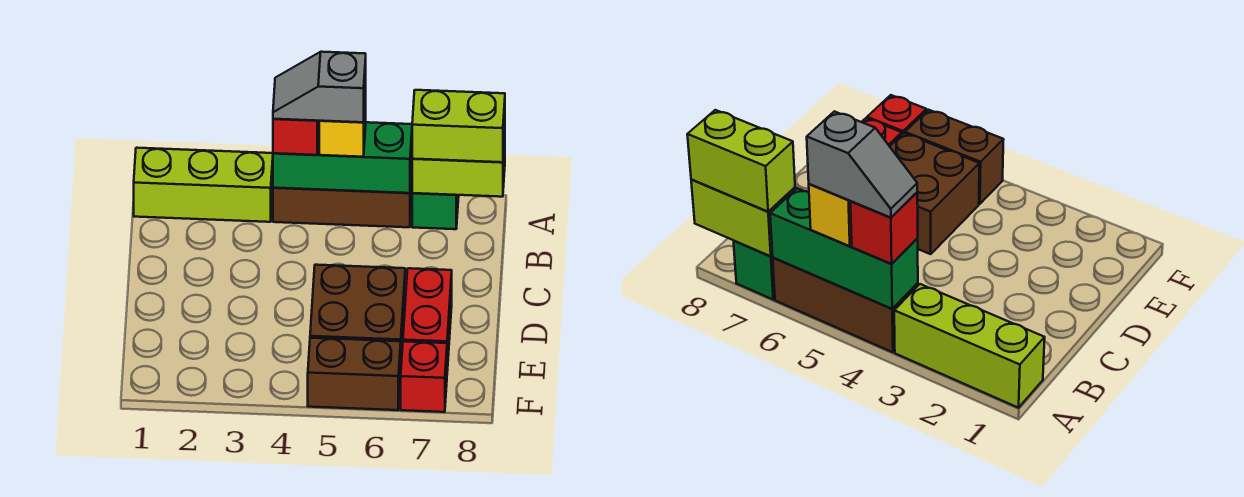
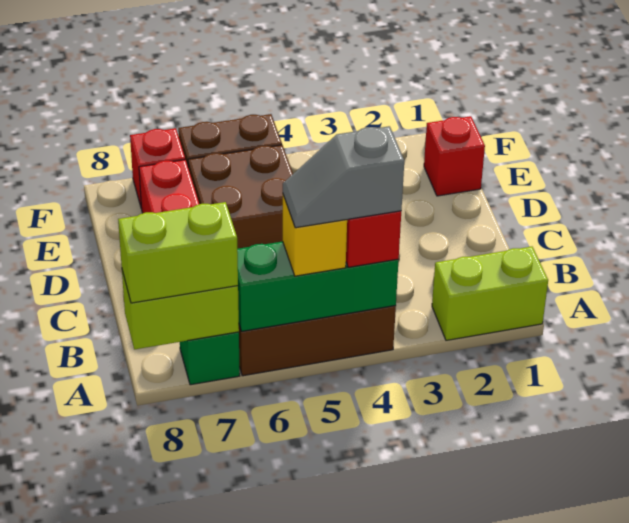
lime brick A1:A3 level 1 -> lime brick A1:A2 level 1
grey slope A4:A5 level 4 top 5 -> grey slope A4:A5 level 4 top 4
none -> red brick E1 level 1

